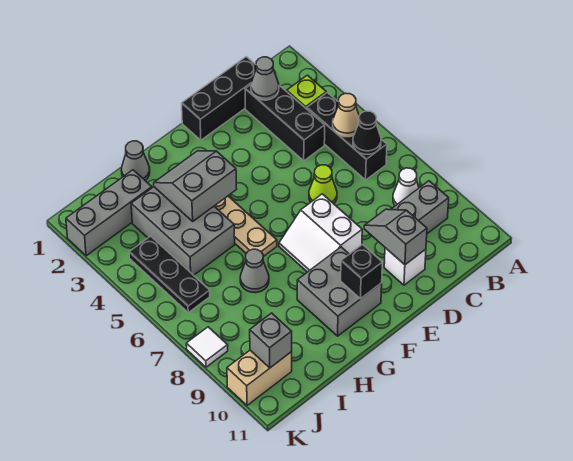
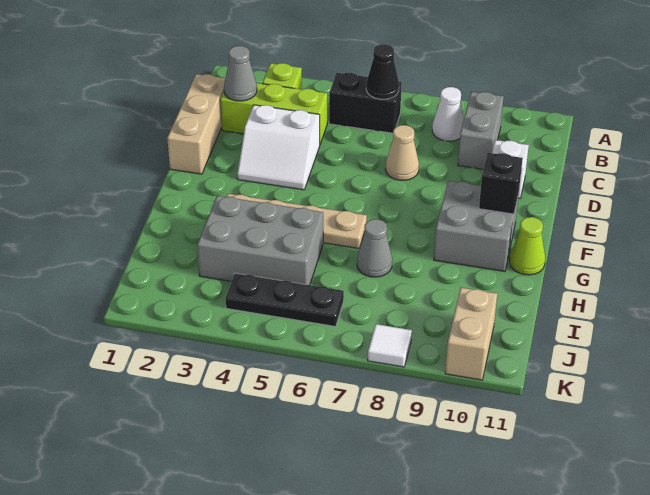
black brick B4:B6 level 1 -> black brick B5:B6 level 1
tan cone B5 level 2 -> tan cone D7 level 1
black brick C1:E1 level 1 -> tan brick C1:E1 level 1
black brick C2:C4 level 1 -> lime brick C2:C4 level 1
lime cone D6 level 1 -> lime cone G11 level 1
grey slope D9:D10 level 2 top 10 -> none
white slope E7:F8 level 1 top E -> white slope D3:E4 level 1 top D
grey slope G3:H4 level 2 top 4 -> none
grey cone H1 level 1 -> none
grey brick I2:K2 level 1 -> none
grey brick J10 level 2 -> none

